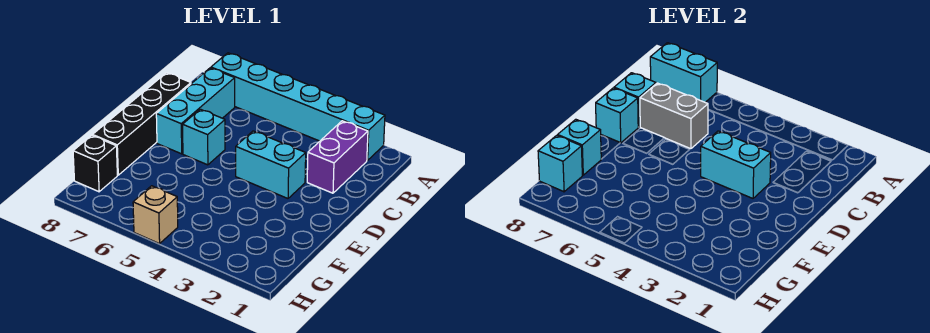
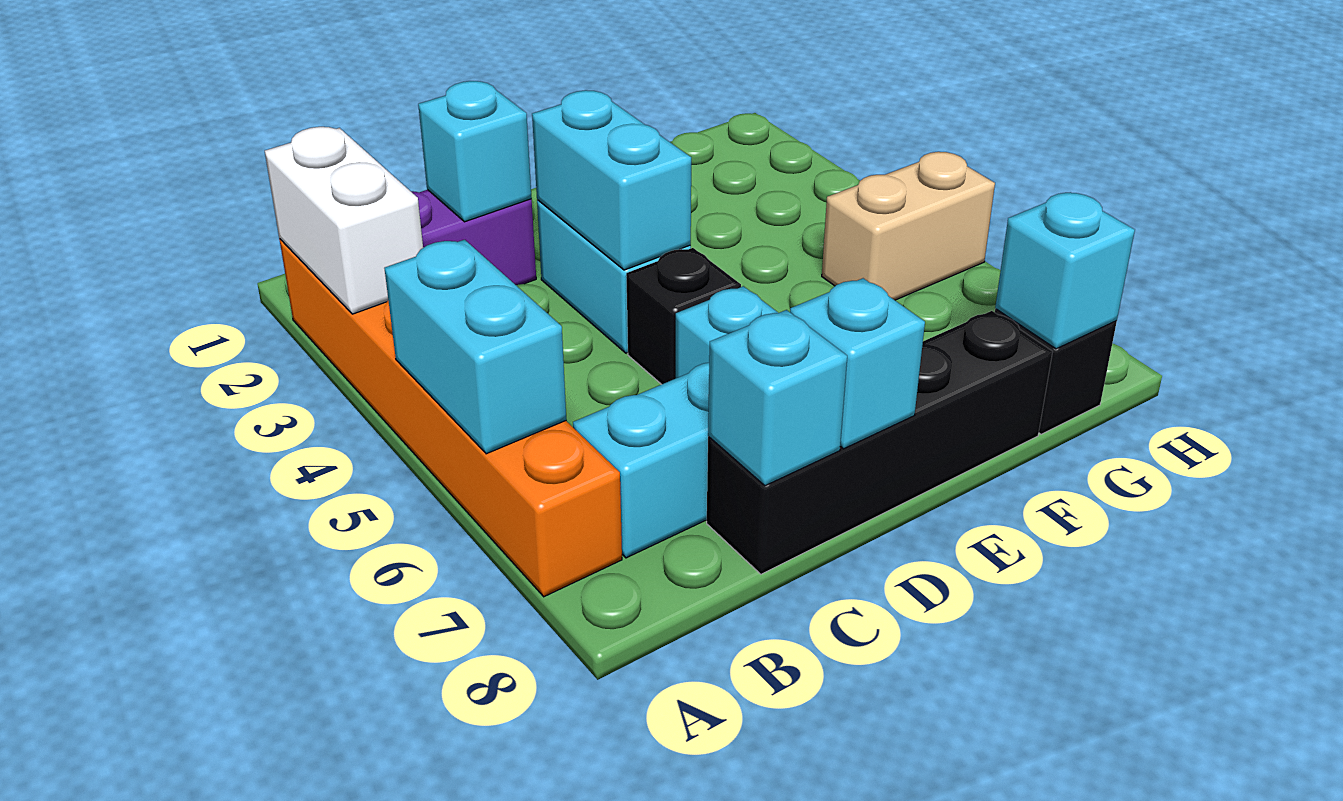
cyan brick A2:A7 level 1 -> orange brick A2:A7 level 1
none -> white brick A2:A3 level 2
cyan brick A7:A8 level 2 -> cyan brick A5:A6 level 2
grey brick C6:C7 level 2 -> none
none -> black brick D5 level 1
cyan brick F8 level 2 -> cyan brick C2 level 2
tan brick H5 level 1 -> tan brick G5:H5 level 1

